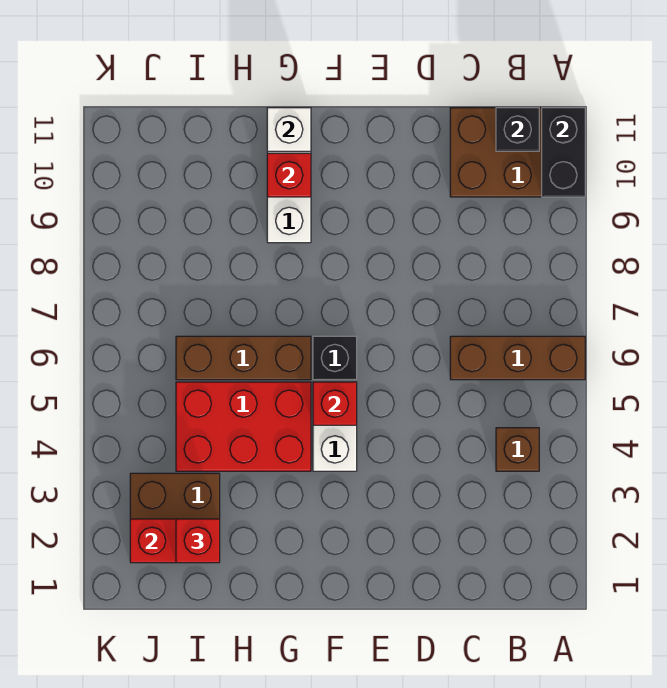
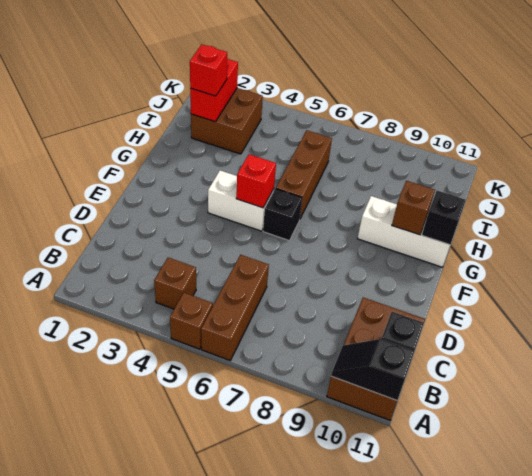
none -> brown brick A5 level 1
black brick A10:A11 level 2 -> black slope A10:A11 level 2 top 11
red brick G4:I5 level 1 -> none
red brick G10 level 2 -> brown brick G10 level 2
white brick G11 level 2 -> black brick G11 level 2

